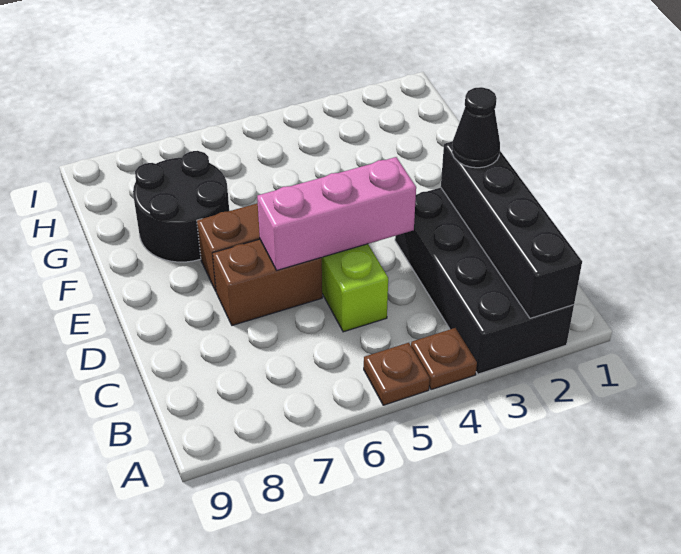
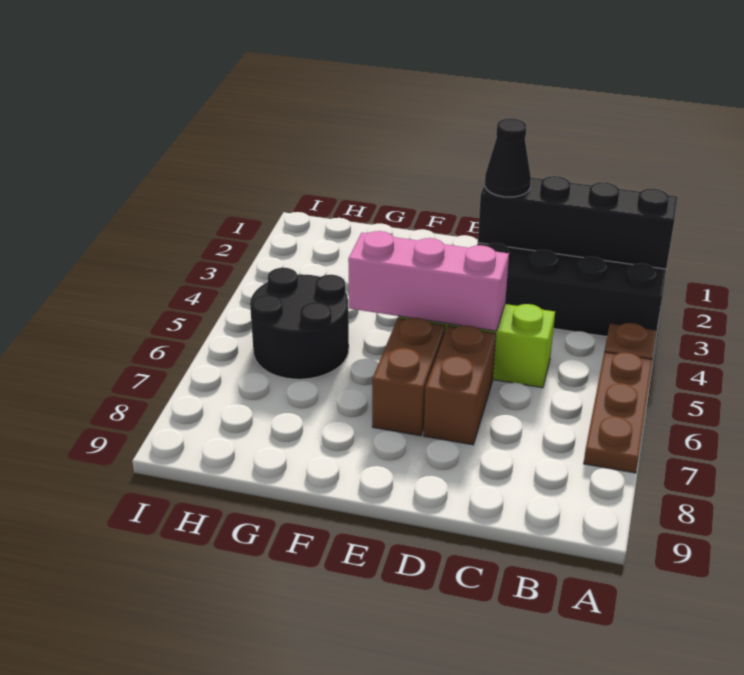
brown plate A5 level 1 -> brown plate A5:A7 level 1
pink brick D4:D6 level 2 -> pink brick D5:F5 level 2
black round brick F7:G8 level 1 -> black round brick G5:H6 level 1

